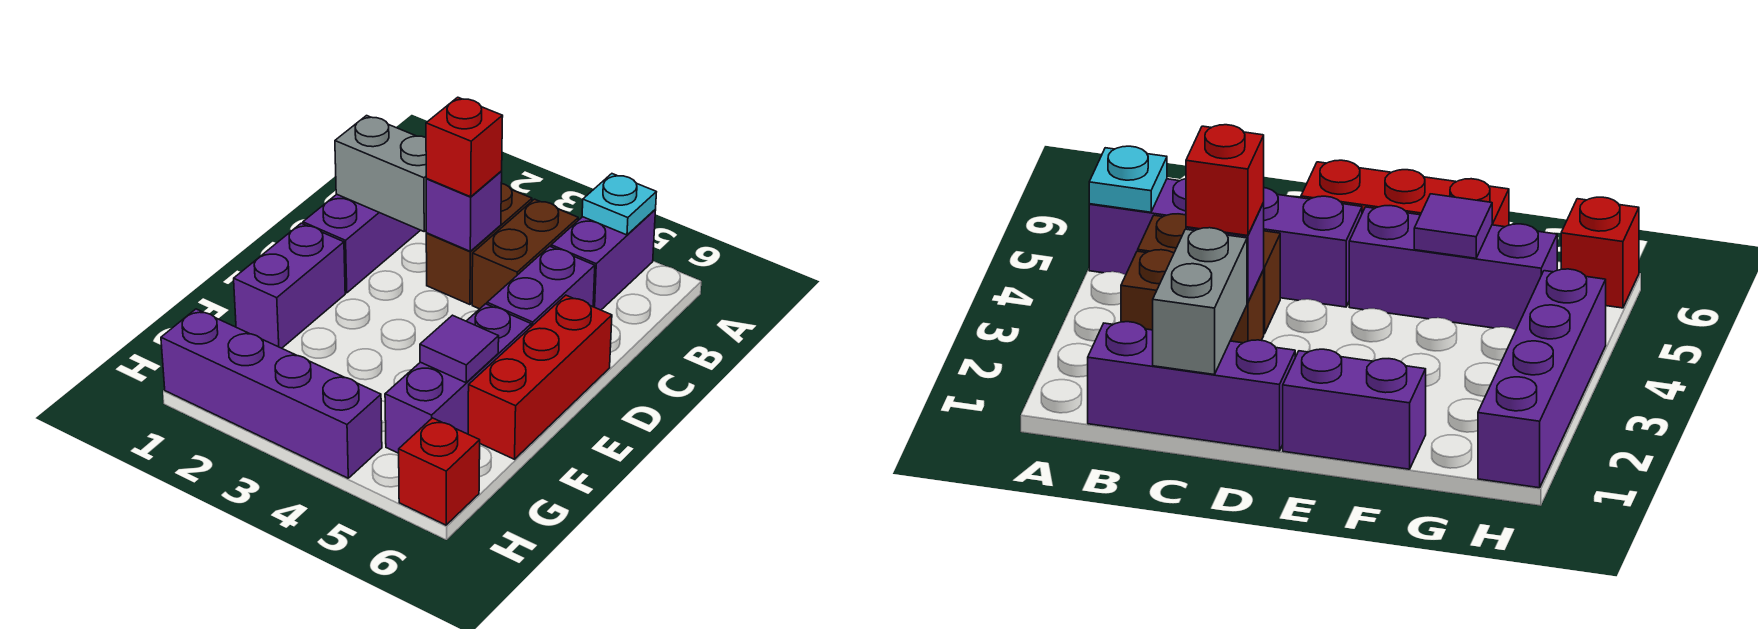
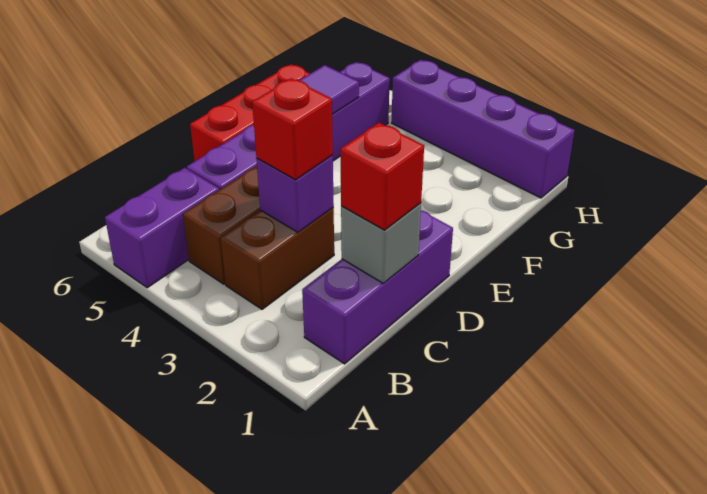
cyan plate A5 level 2 -> none
grey brick C1:C2 level 2 -> grey brick C1 level 2
purple brick E1:F1 level 1 -> none
red brick H6 level 1 -> red brick C1 level 3

